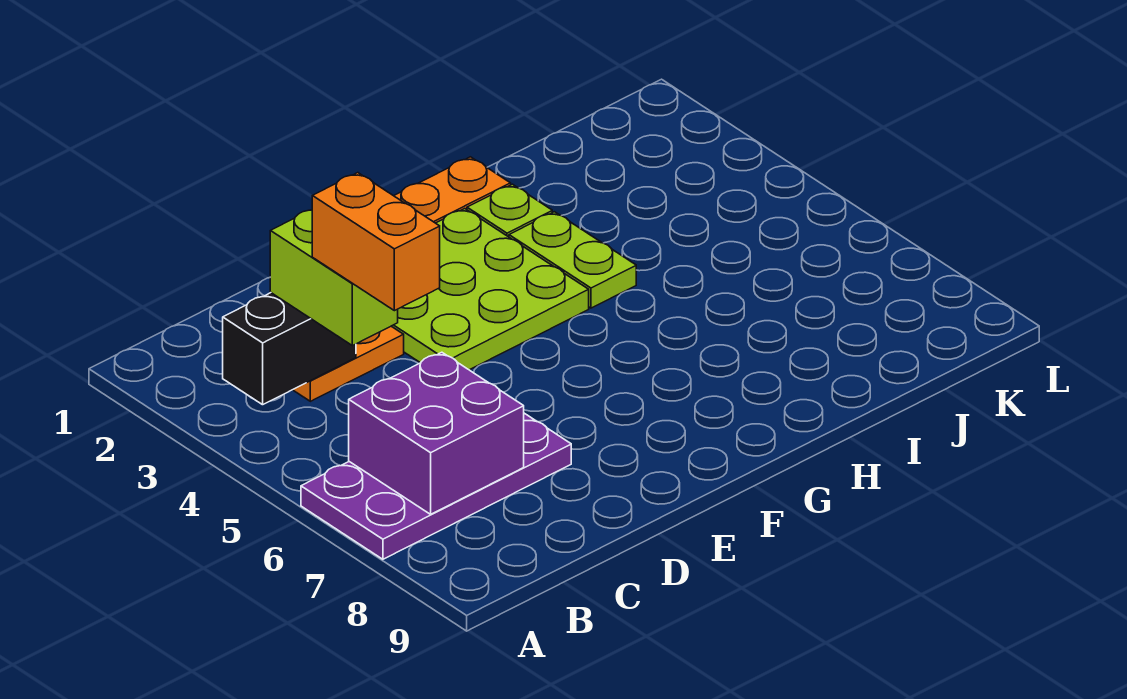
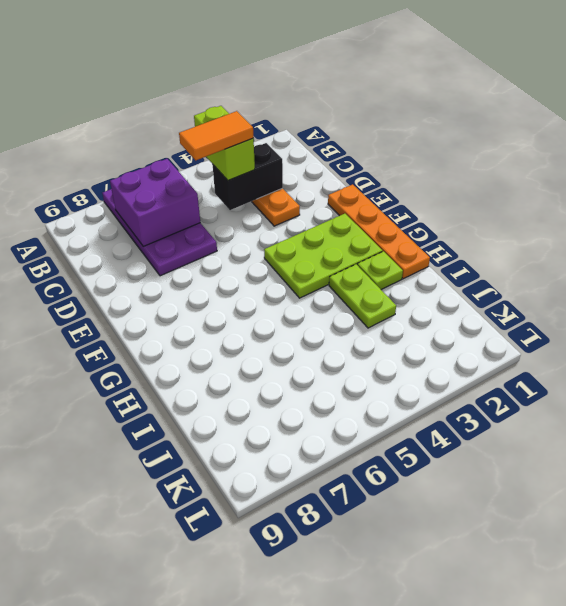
black brick B3:C3 level 2 -> black brick C3:C4 level 2
lime brick C3:C4 level 3 -> lime brick B4:C4 level 3
orange brick C4:C5 level 4 -> orange tile C4:C5 level 4
lime plate E2:G4 level 1 -> lime plate F2:G4 level 1
lime plate H3:H4 level 1 -> lime plate H3:I3 level 1

